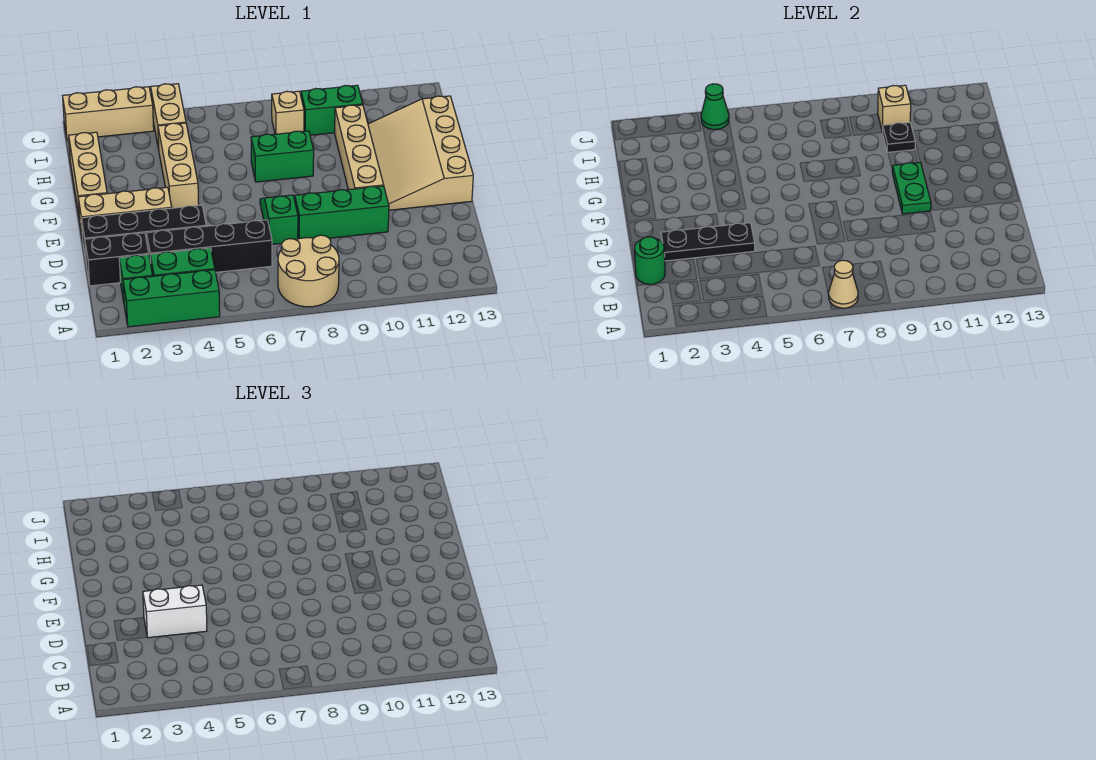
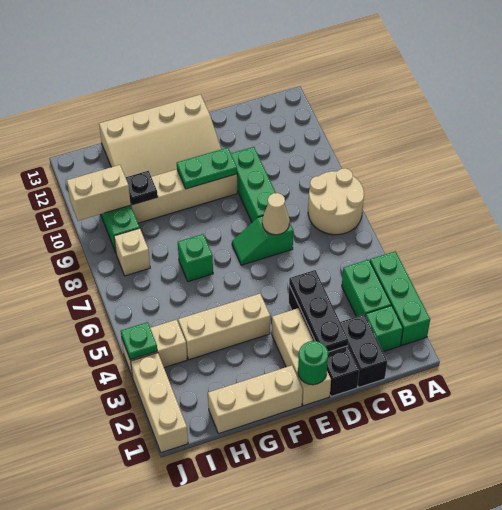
tan cone A7 level 2 -> tan cone D7 level 2
green round brick C1 level 2 -> green round brick E1 level 2
black brick C3:C6 level 1 -> none
white brick D3:D4 level 3 -> none
green brick G7:G8 level 1 -> green brick G7 level 1
tan brick I10 level 2 -> tan brick I10:J10 level 2
green cone J4 level 2 -> green plate J4 level 2

